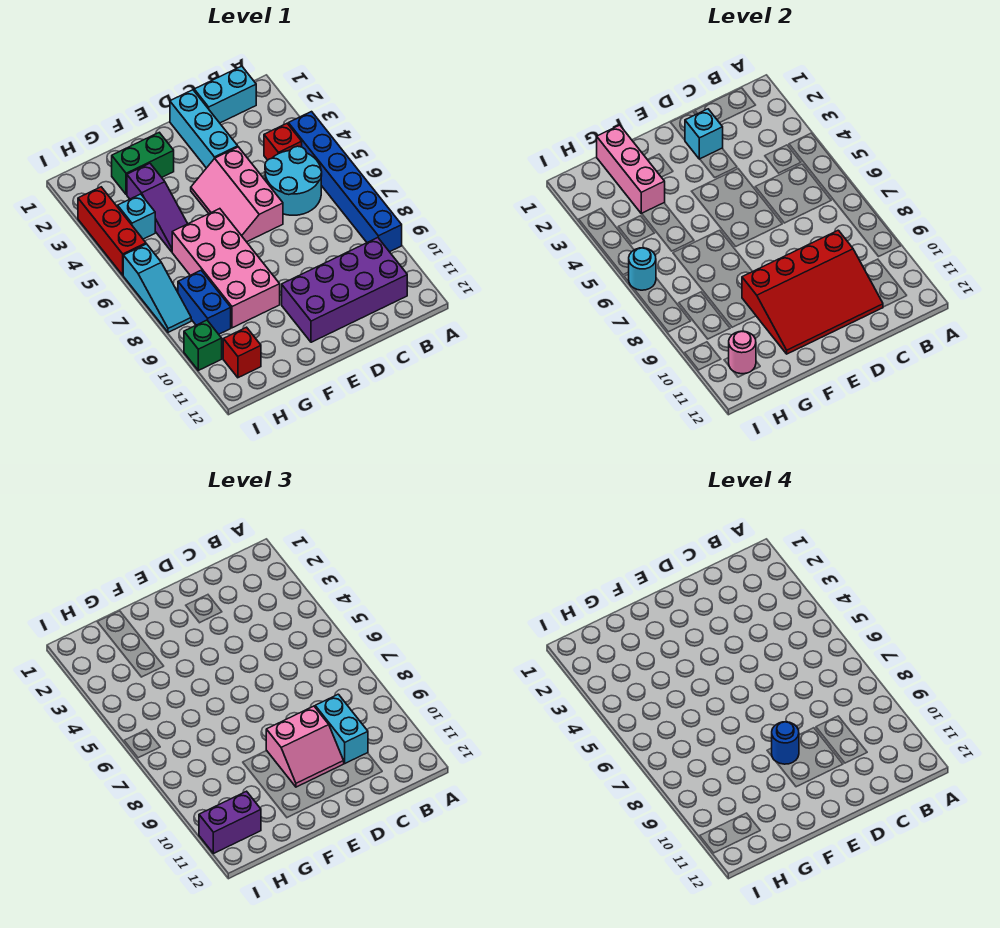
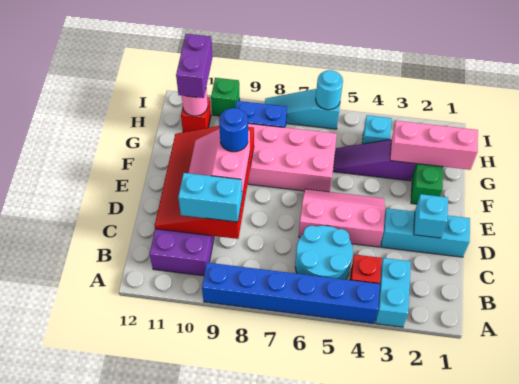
cyan brick B1:C1 level 1 -> cyan brick A3:B3 level 1
red brick I3:I5 level 1 -> none

